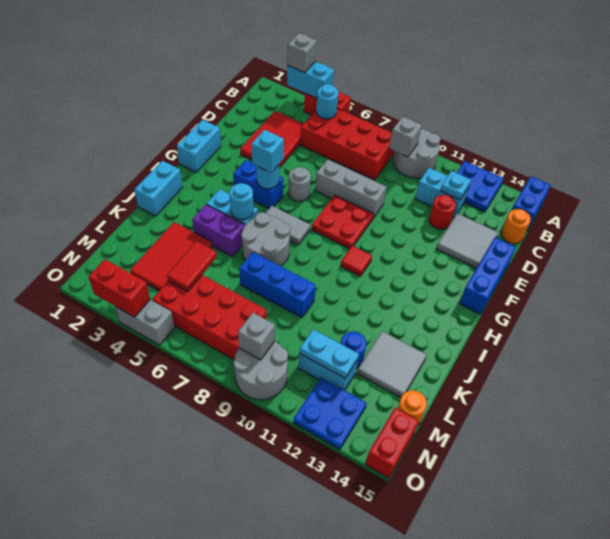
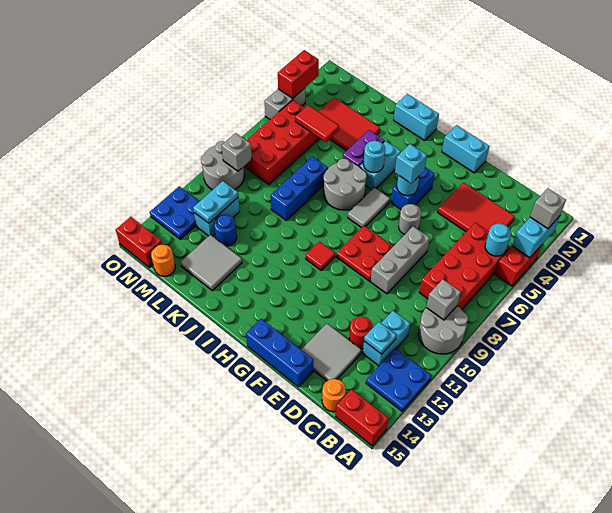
blue brick A15:B15 level 1 -> red brick A15:B15 level 1

